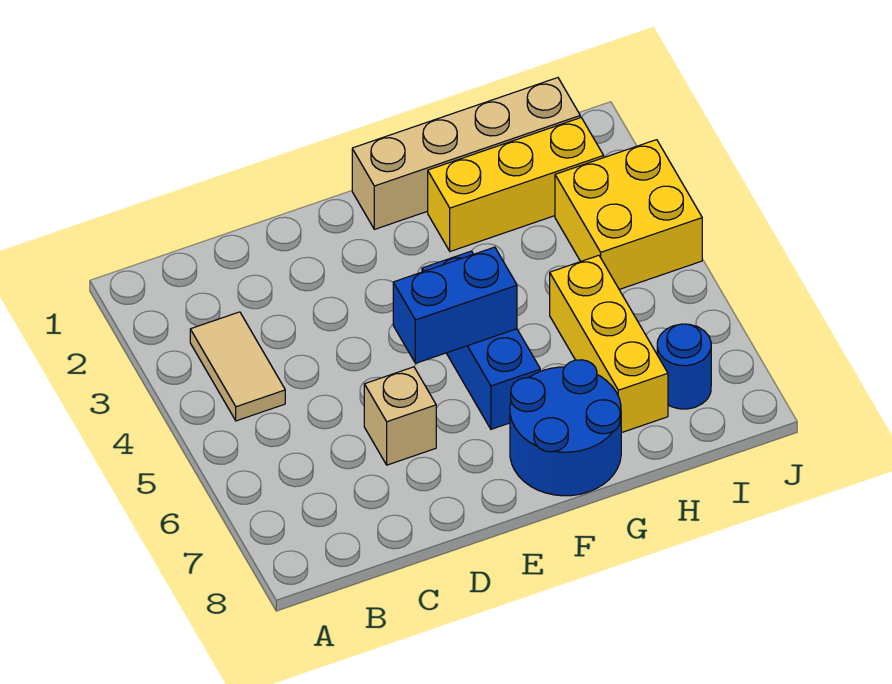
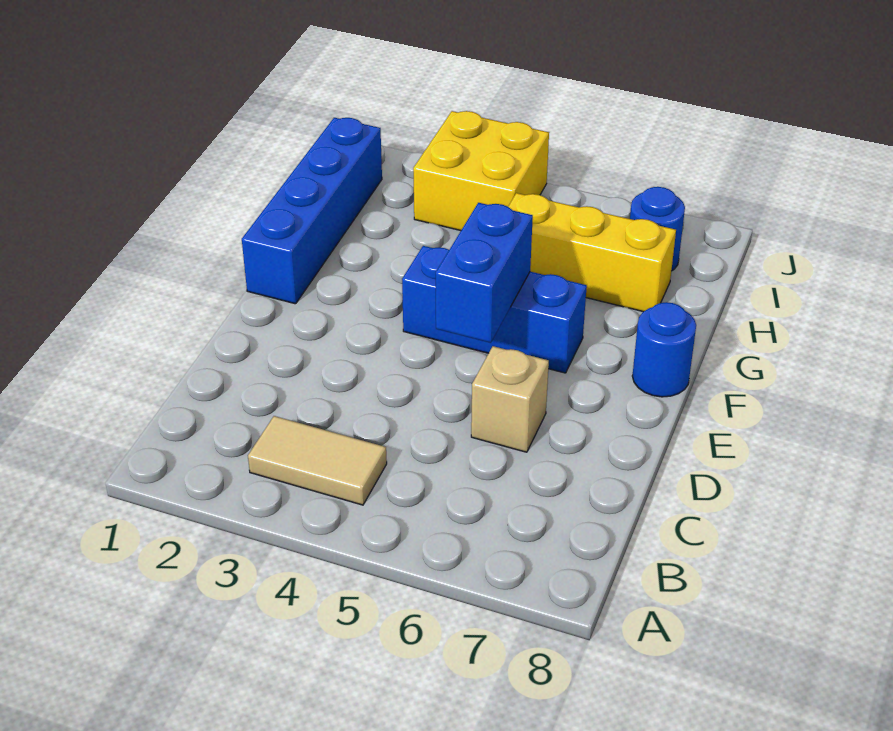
tan brick F1:I1 level 1 -> blue brick F1:I1 level 1
blue round brick F7:G8 level 1 -> blue round brick F8 level 1
yellow brick G2:I2 level 1 -> none

